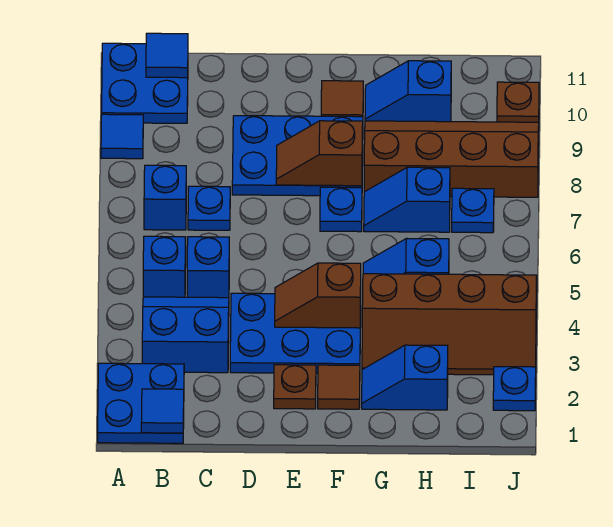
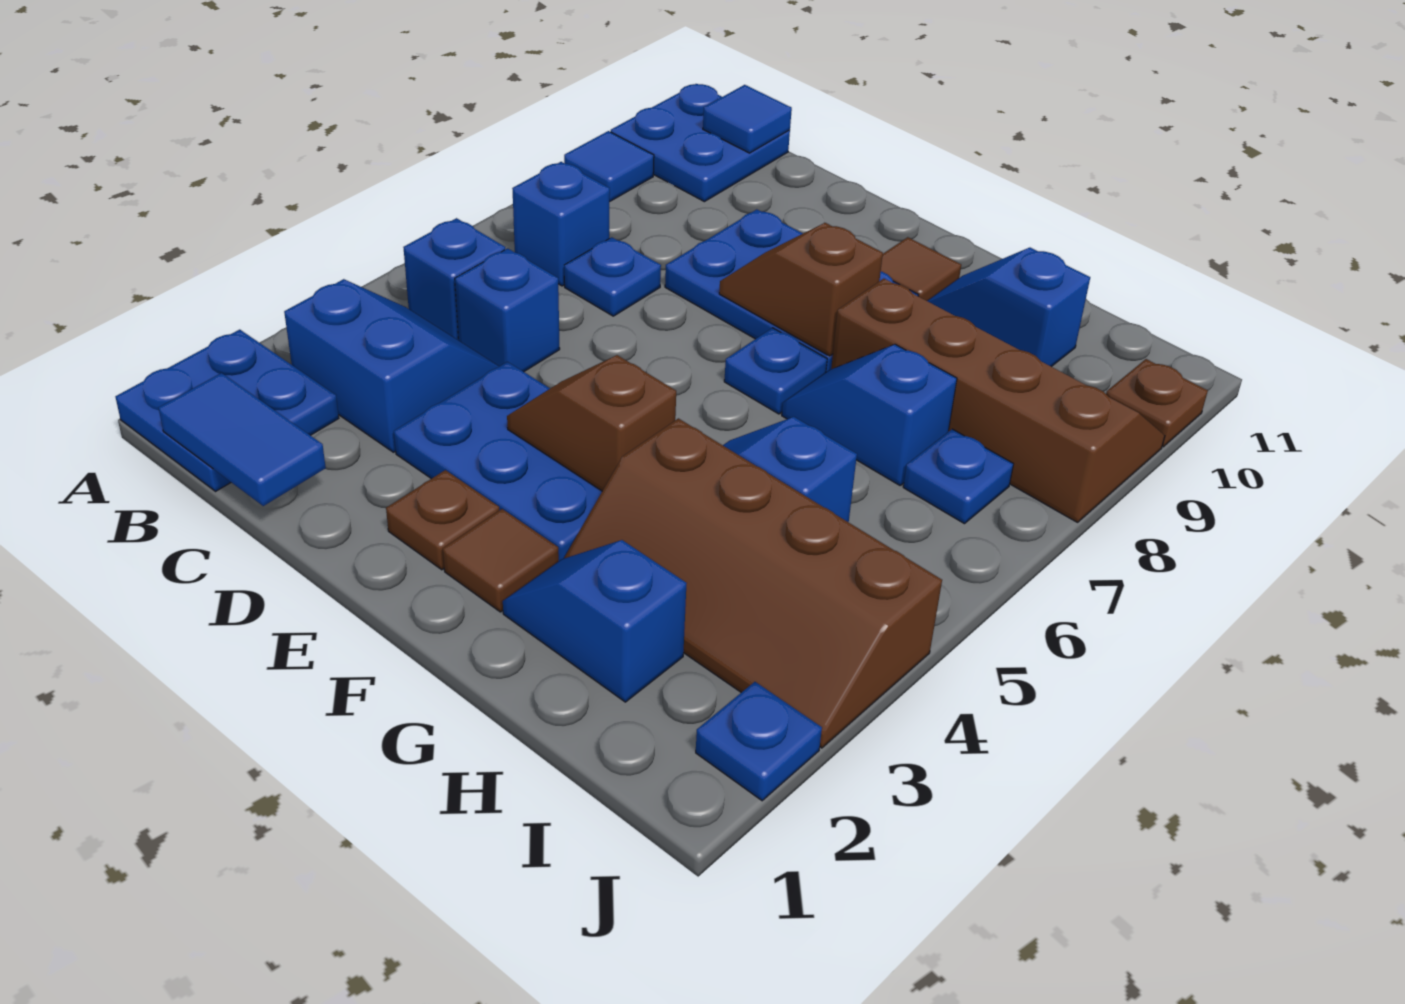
blue tile B1 level 2 -> blue tile B1:C1 level 2

